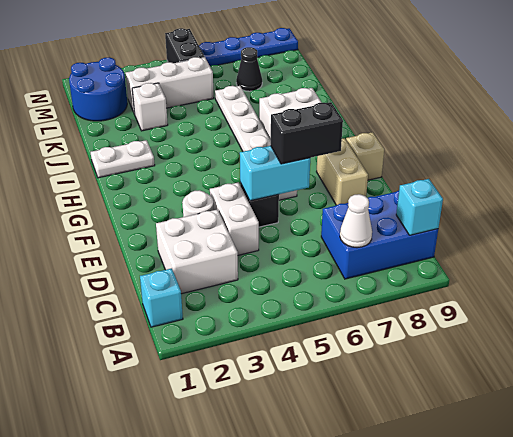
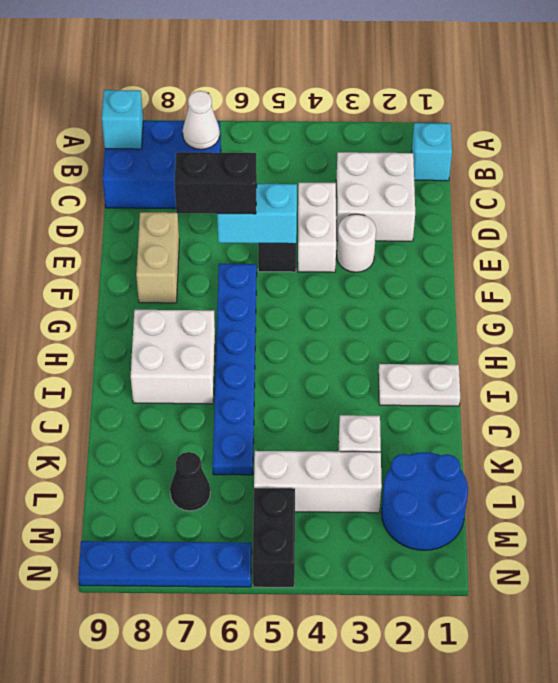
white plate F6:K6 level 1 -> blue plate F6:K6 level 1
tan brick F9 level 1 -> none

